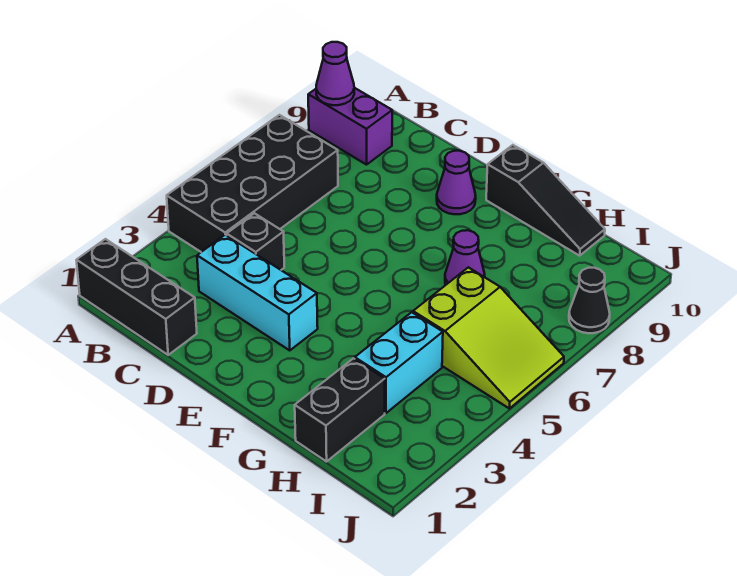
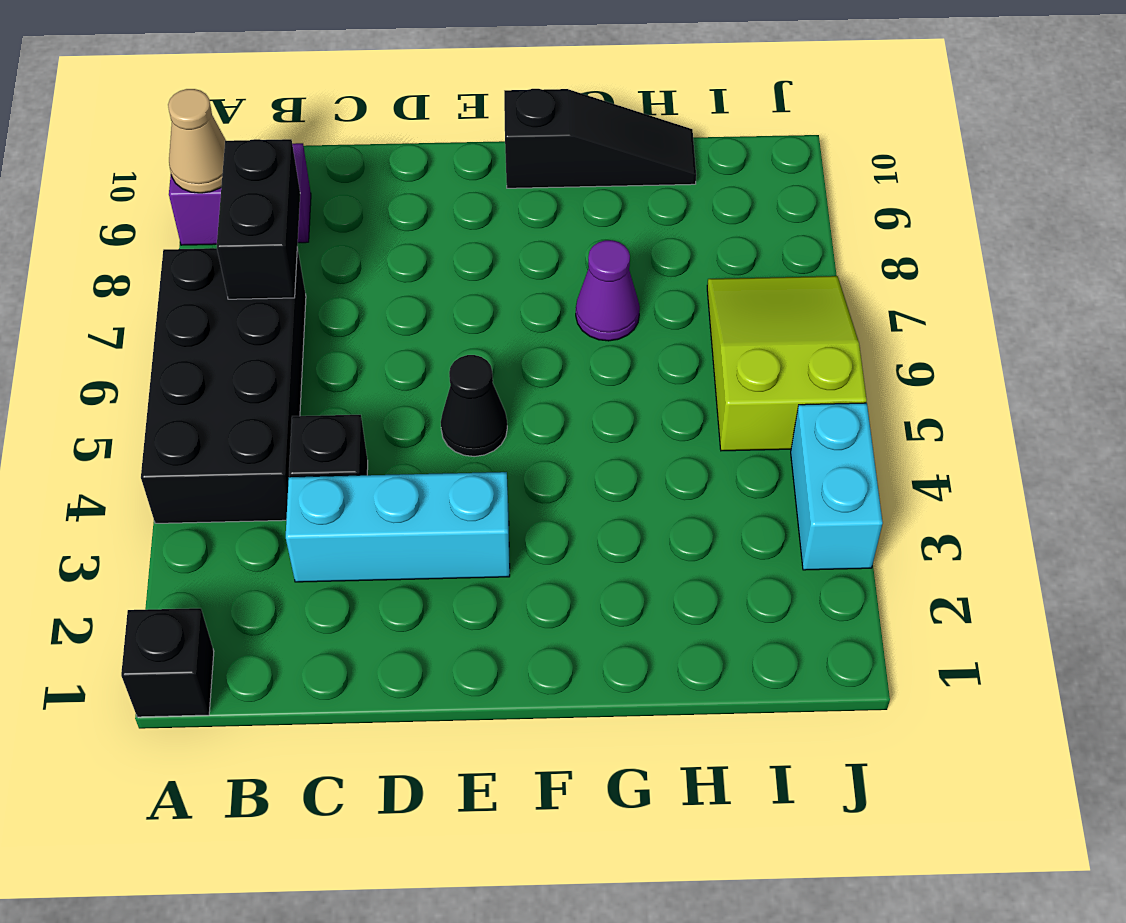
black brick A1:C1 level 1 -> black brick A1 level 1
purple cone A9 level 2 -> tan cone A9 level 2
purple cone E9 level 1 -> none
black brick H1:H2 level 1 -> black brick B7:B8 level 2
cyan brick H3:H4 level 1 -> cyan brick J3:J4 level 1
lime slope H5:J6 level 1 top H -> lime slope I5:J7 level 1 top 5
black cone J8 level 1 -> black cone E5 level 1

